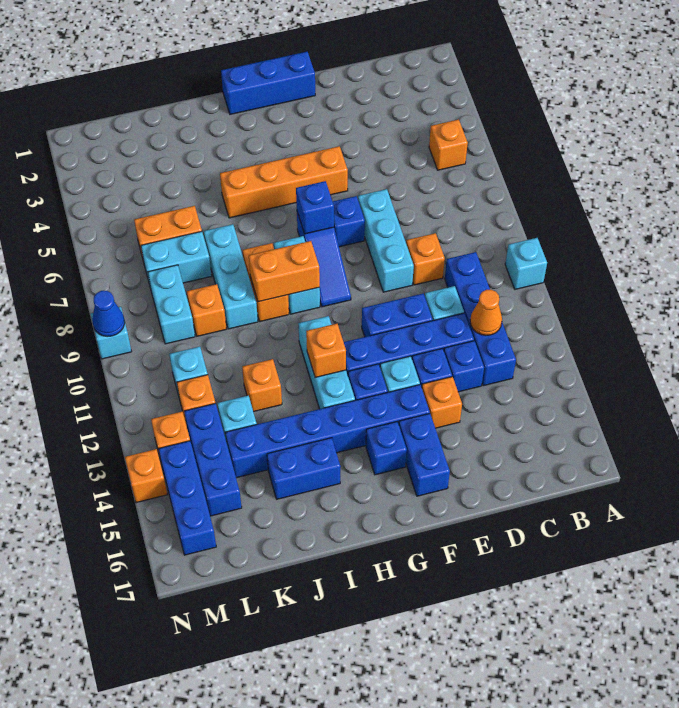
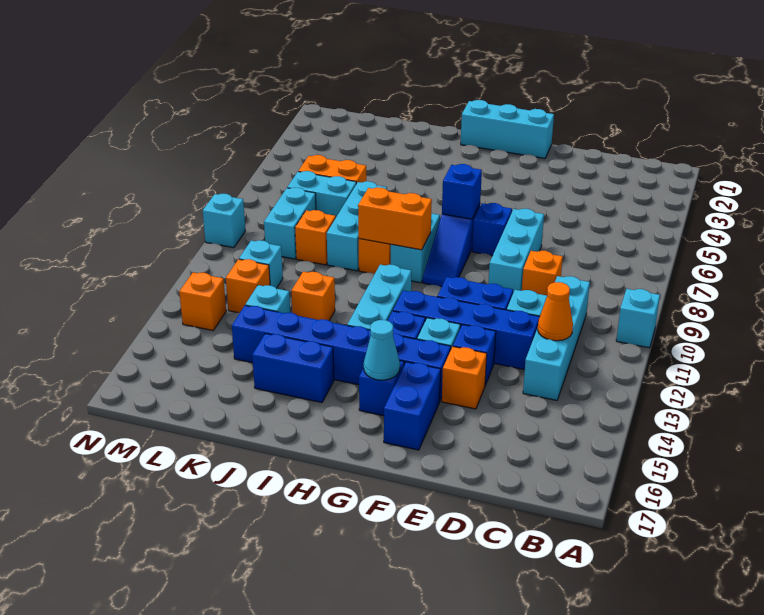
orange brick B5 level 1 -> none
blue brick C10:C13 level 1 -> cyan brick C10:C13 level 1
blue brick D13 level 1 -> none
blue brick F1:H1 level 1 -> cyan brick F1:H1 level 1
orange brick F5:I5 level 1 -> none
none -> cyan cone G15 level 2
orange brick H12 level 2 -> none
blue brick L13:L15 level 1 -> none
blue brick M14:M16 level 1 -> none
blue cone N9 level 2 -> none
orange brick N14 level 1 -> none

